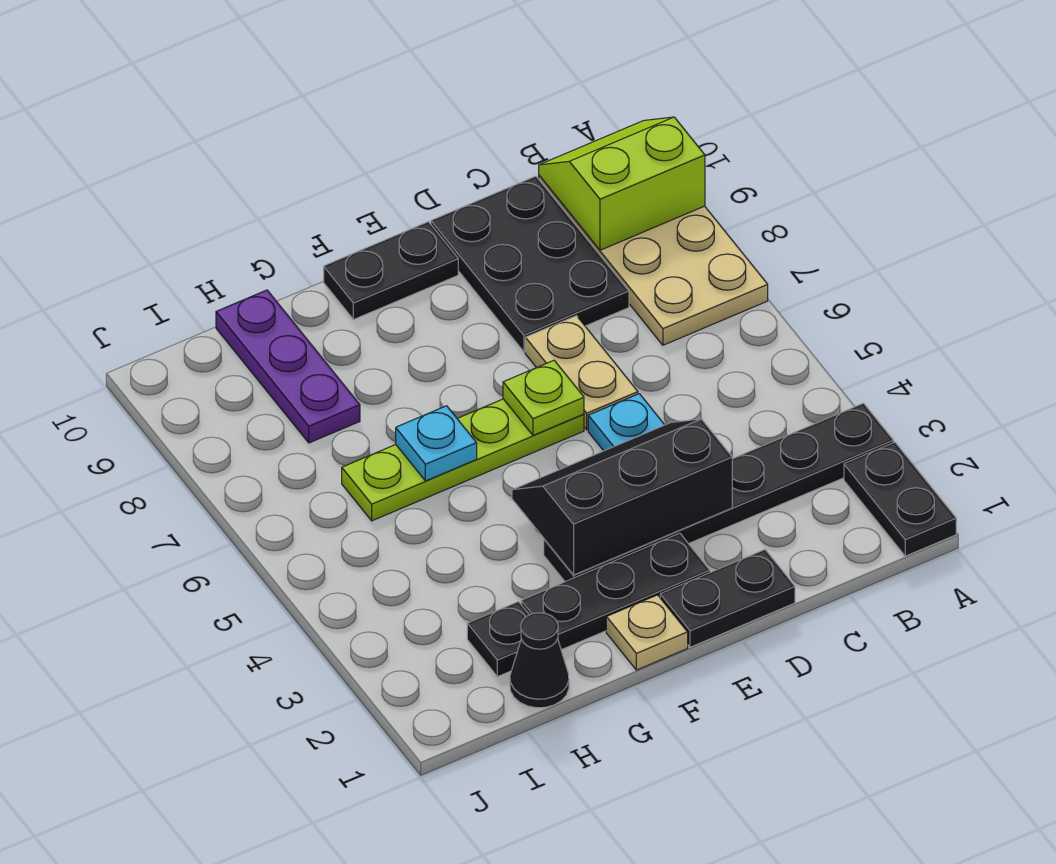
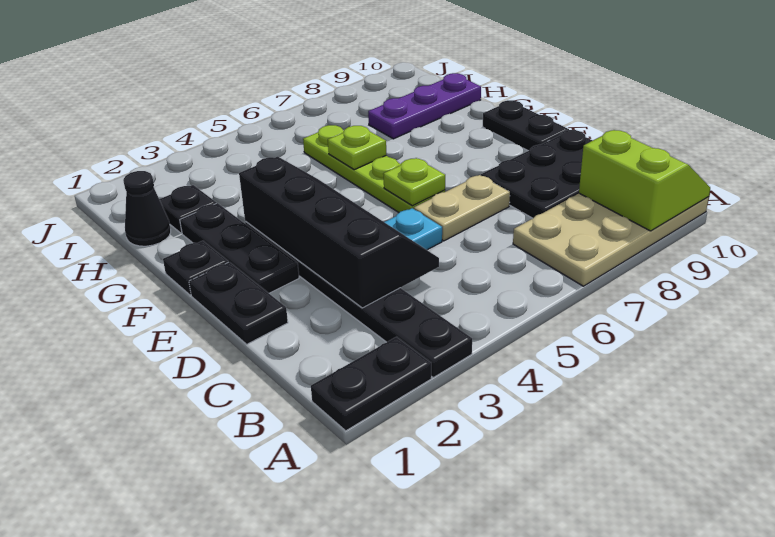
black slope D3:F4 level 2 top 3 -> black slope C3:F4 level 2 top 3
tan plate F1 level 1 -> black plate F1 level 1
cyan plate G6 level 2 -> lime plate G6 level 2

